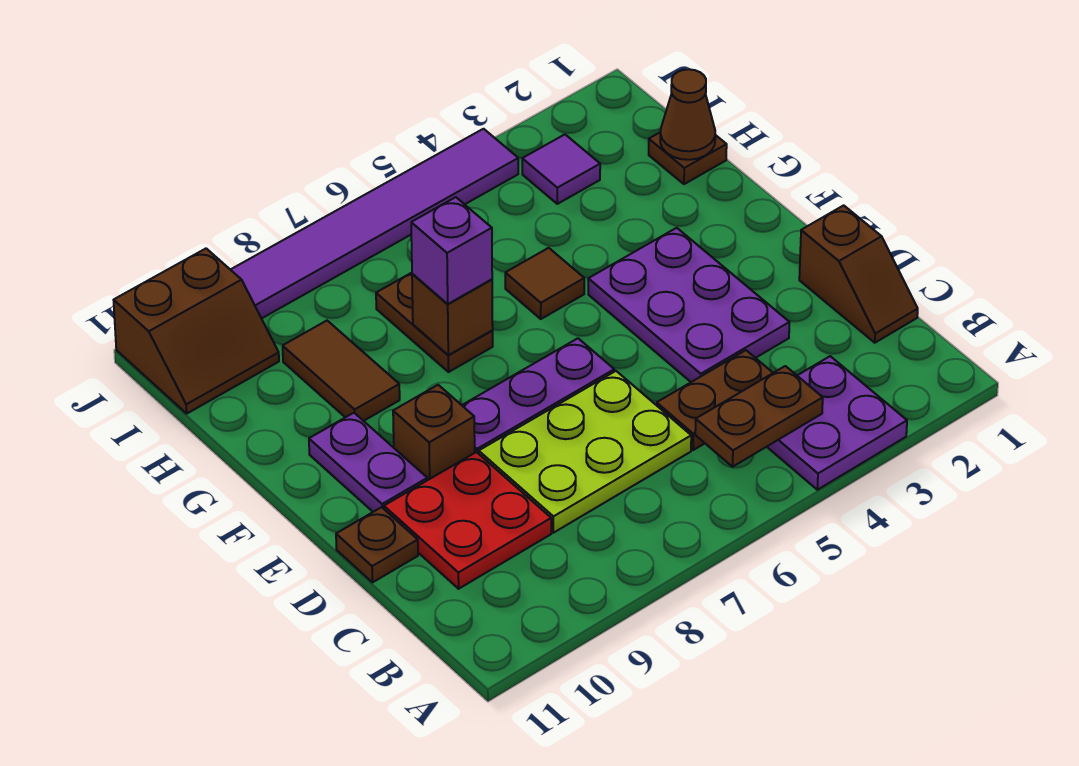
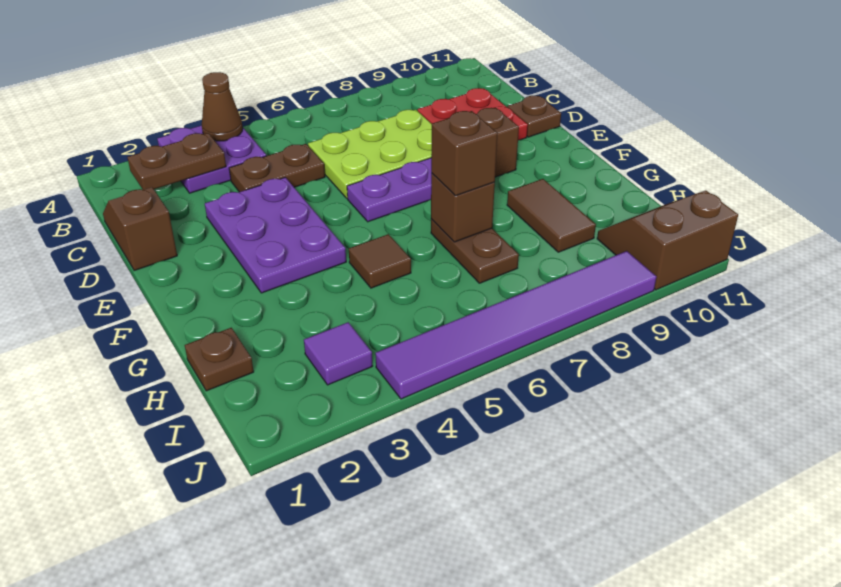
brown plate B4:B5 level 2 -> brown plate B2:B3 level 2
purple plate E10:F10 level 1 -> none
purple brick G7 level 3 -> brown brick G7 level 3
brown cone H1 level 2 -> brown cone A4 level 2

